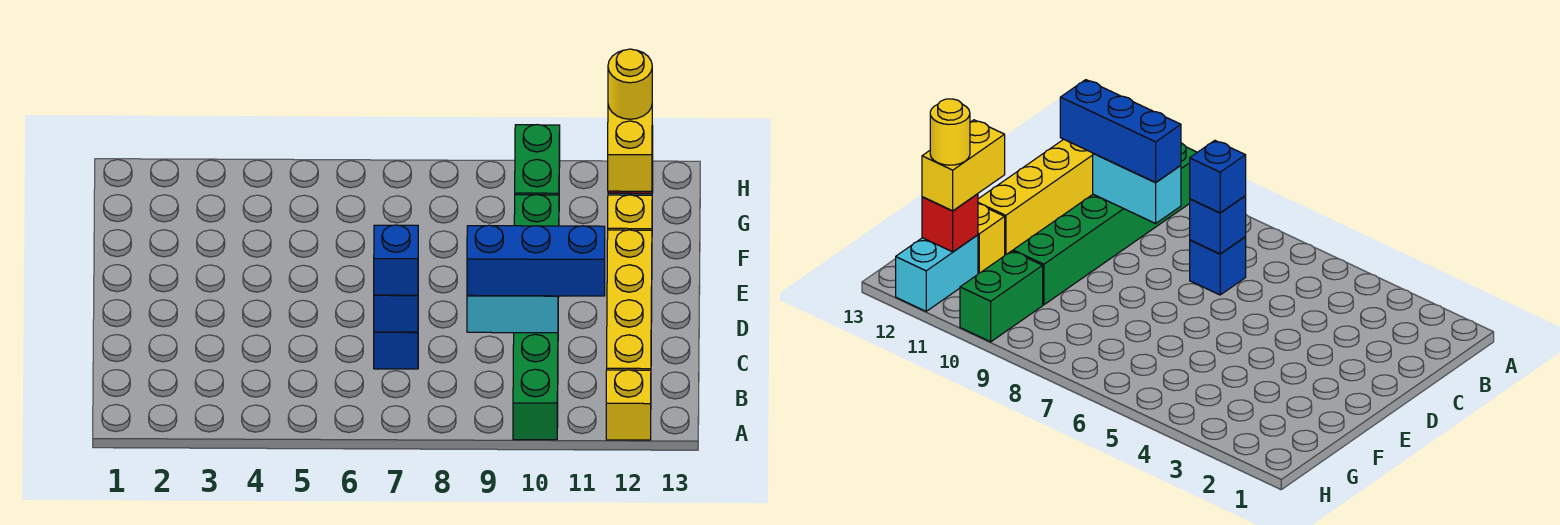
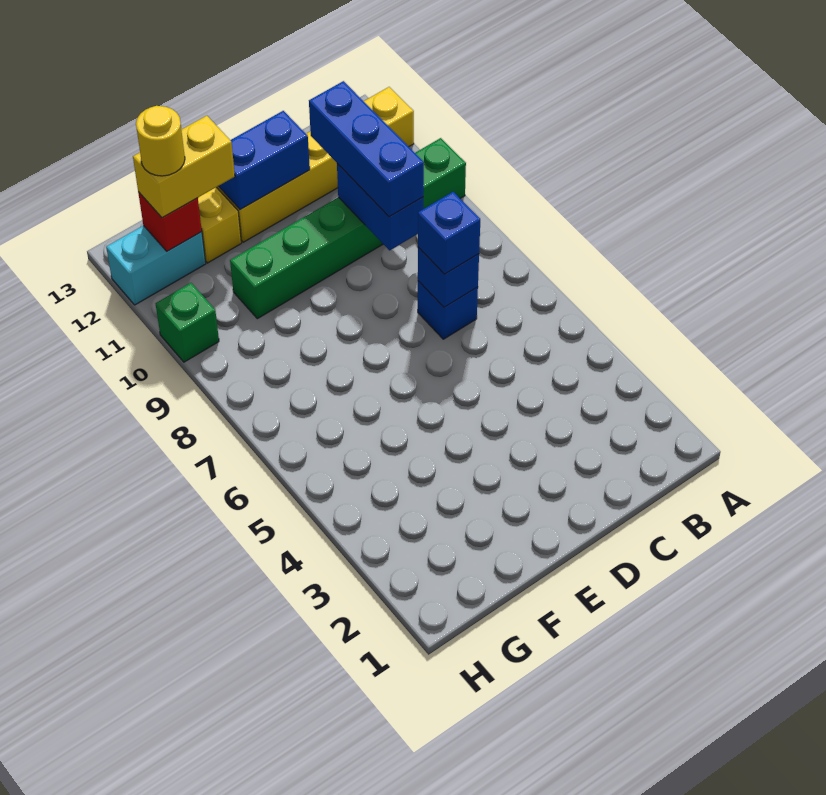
cyan brick C9:C10 level 2 -> blue brick C9:C10 level 2
none -> blue brick D12:E12 level 2
green brick G10:H10 level 1 -> green brick H10 level 1

